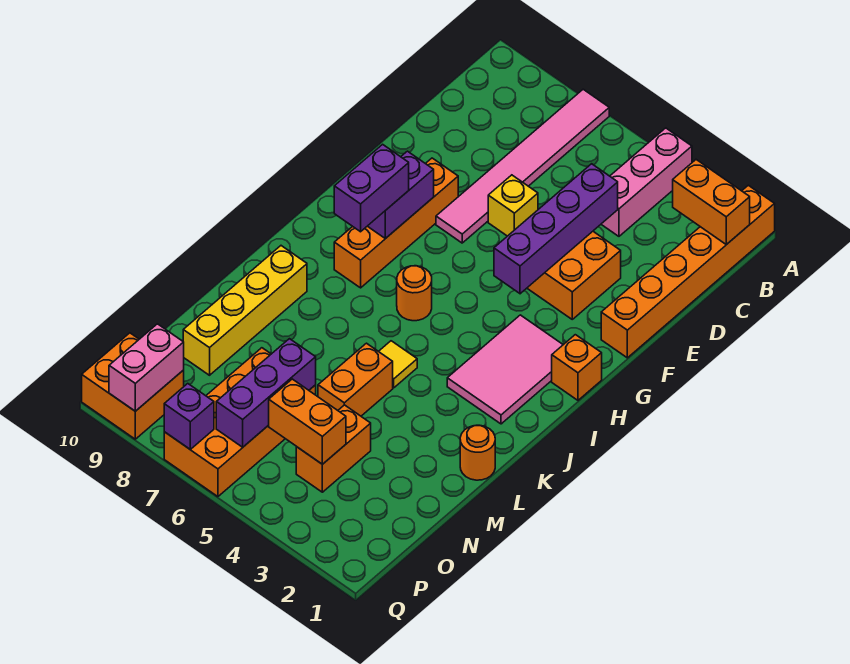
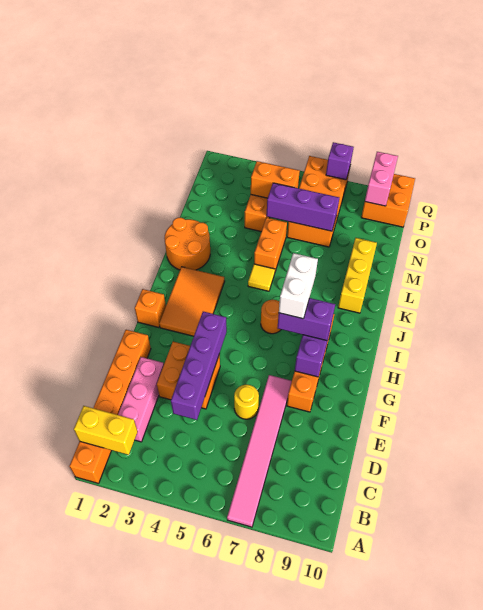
pink brick A4:C4 level 1 -> pink brick C2:E2 level 1
orange brick B1:B2 level 2 -> yellow brick B1:B2 level 2
yellow brick E6 level 1 -> yellow round brick E6 level 1
pink tile H2:J3 level 1 -> orange tile H2:J3 level 1
none -> white brick H7:I7 level 4
purple brick H8:I8 level 3 -> purple brick H7:H8 level 3
yellow brick K9:N9 level 1 -> yellow brick K9:M9 level 1
orange round brick L1 level 1 -> orange round brick K1:L2 level 1
purple brick N6:P6 level 2 -> purple brick N5:N7 level 2

